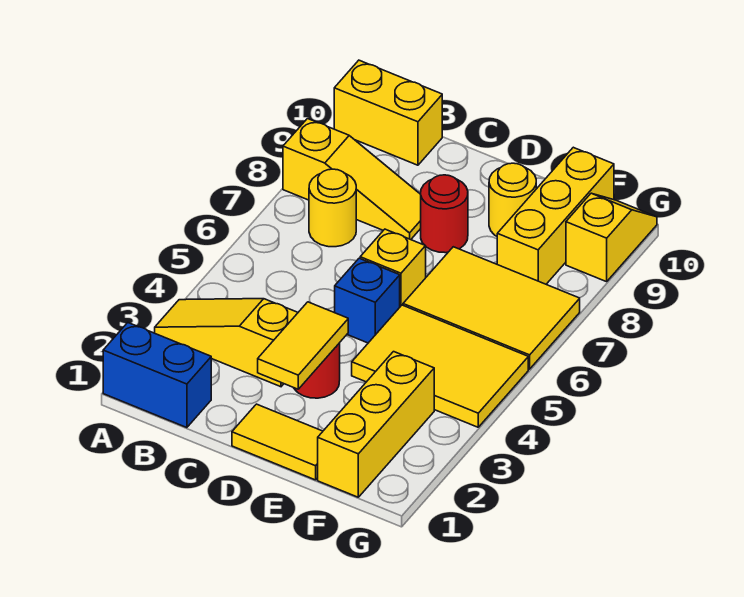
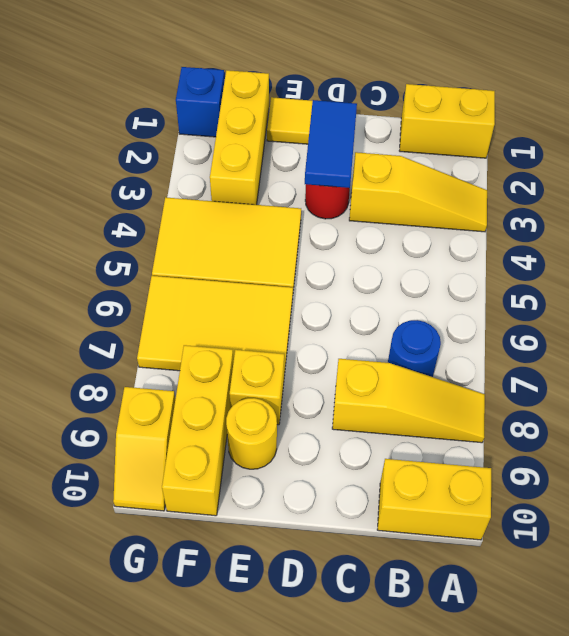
blue brick A1:B1 level 1 -> yellow brick A1:B1 level 1
yellow slope A8:C8 level 1 top A -> yellow slope A8:C8 level 1 top C
yellow round brick B7 level 1 -> blue round brick B7 level 1
yellow tile D2:D3 level 2 -> blue tile D2:D3 level 2
blue brick D5 level 1 -> blue brick G1 level 1
yellow brick D6 level 1 -> yellow brick E8 level 1
red round brick D8 level 1 -> none

